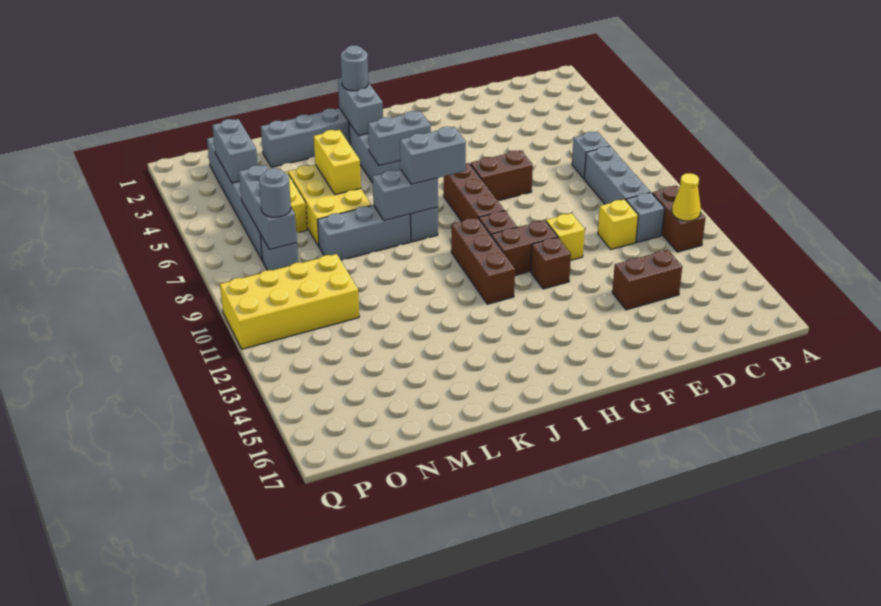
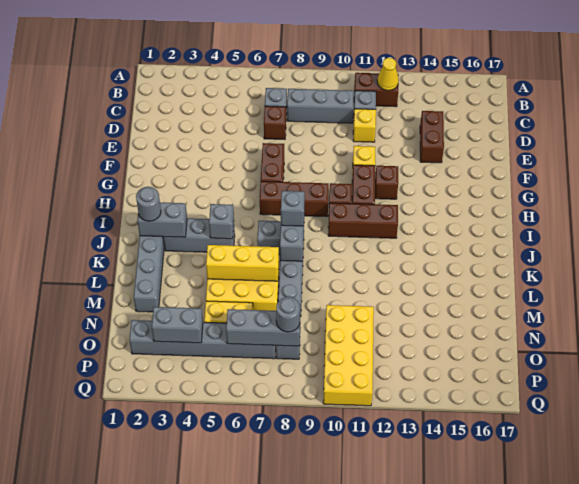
none -> brown brick D7 level 1
grey brick I5:J5 level 2 -> grey brick J5 level 2
grey brick I8:J8 level 3 -> grey brick J8 level 3
yellow brick L5:L6 level 2 -> yellow brick L5:L7 level 2

